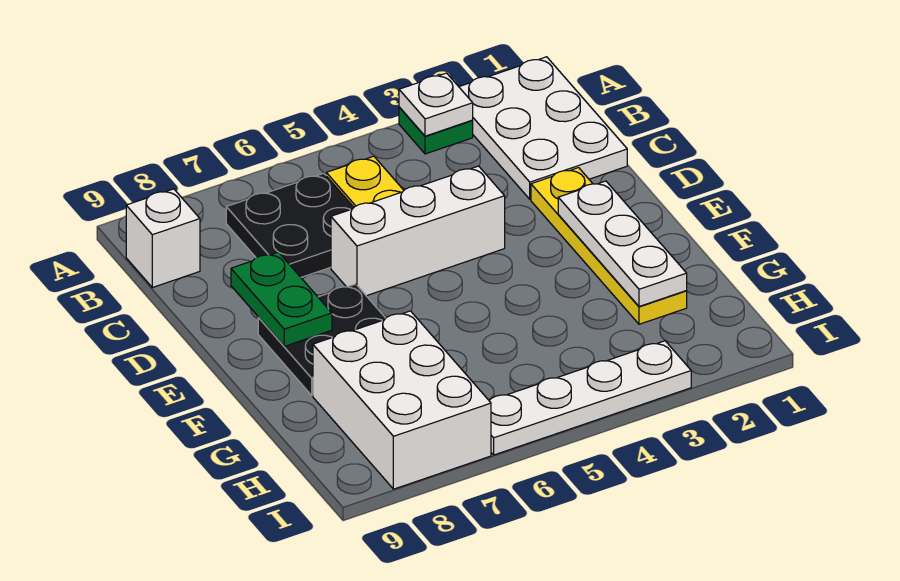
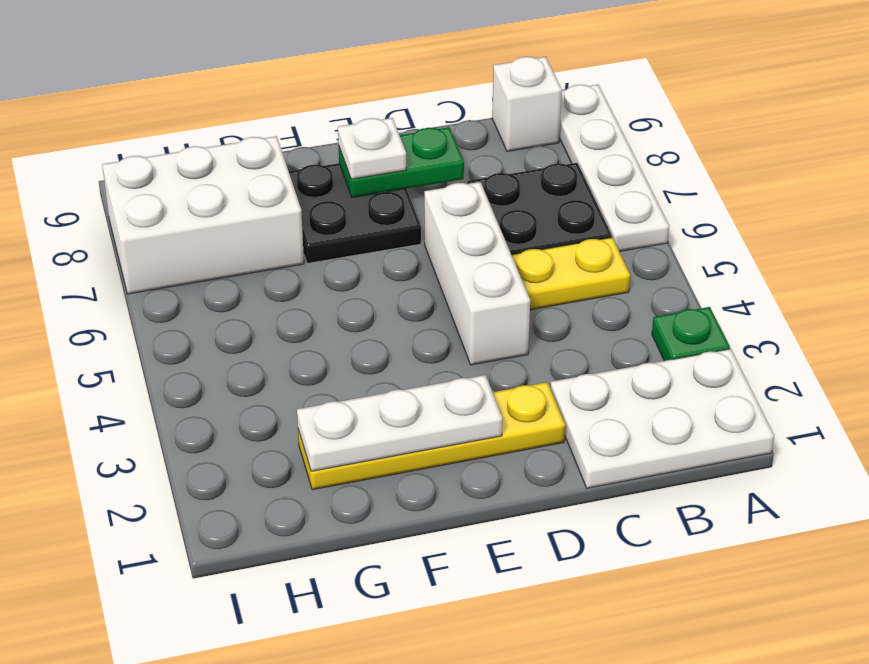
white plate A3 level 2 -> white plate E8 level 3
white plate I3:I6 level 1 -> white plate A6:A9 level 1

